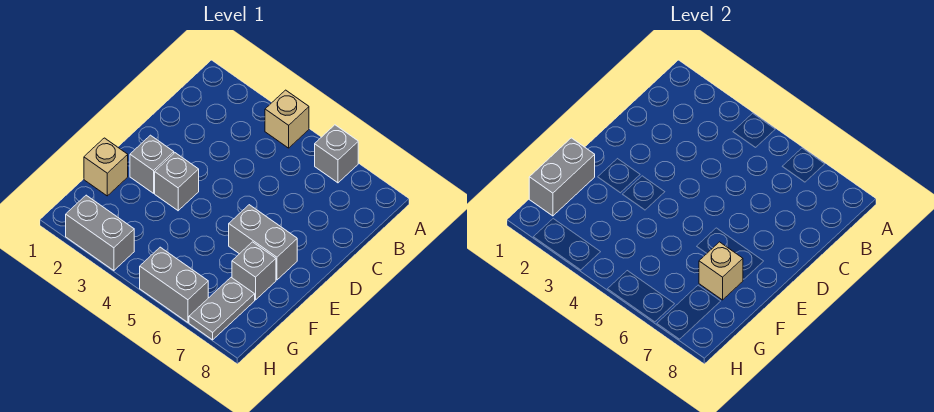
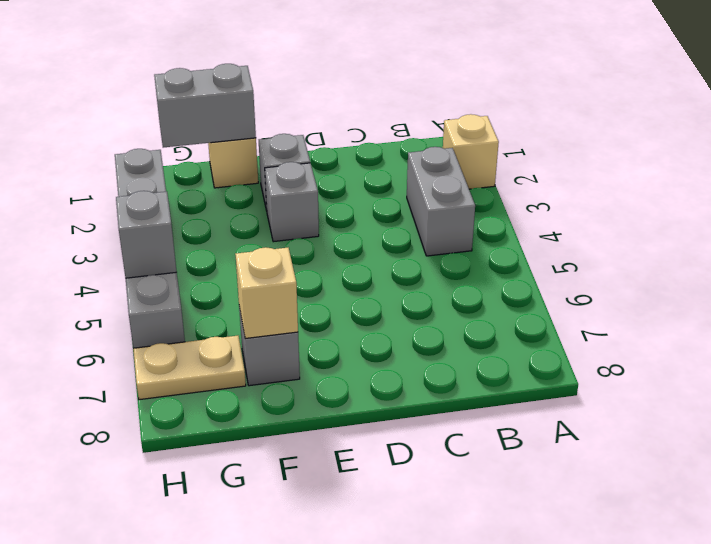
tan brick A4 level 1 -> tan brick A2 level 1
grey brick A6 level 1 -> grey brick H5 level 2
grey brick E6:E7 level 1 -> grey brick B3:B4 level 1
grey plate G7:H7 level 1 -> tan plate G7:H7 level 1

